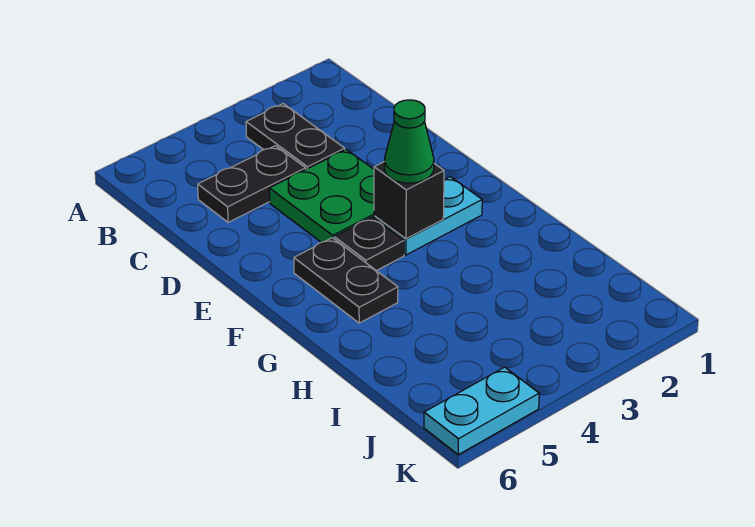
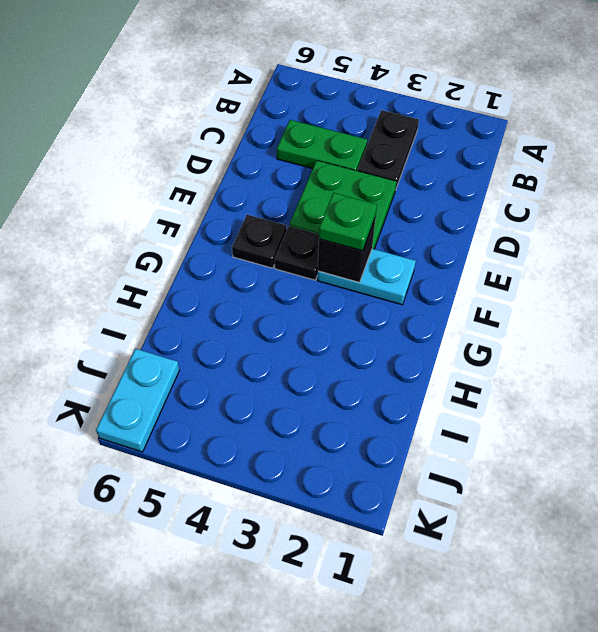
black plate C4:C5 level 1 -> green plate C4:C5 level 1
green cone F3 level 3 -> green plate F3 level 3
black plate F5:G5 level 1 -> black plate F5 level 1
cyan plate K5:K6 level 1 -> cyan plate J6:K6 level 1

